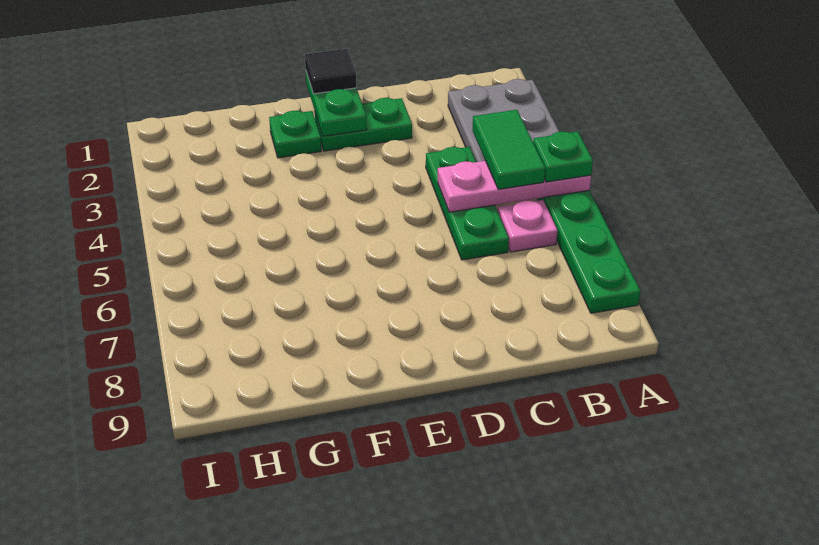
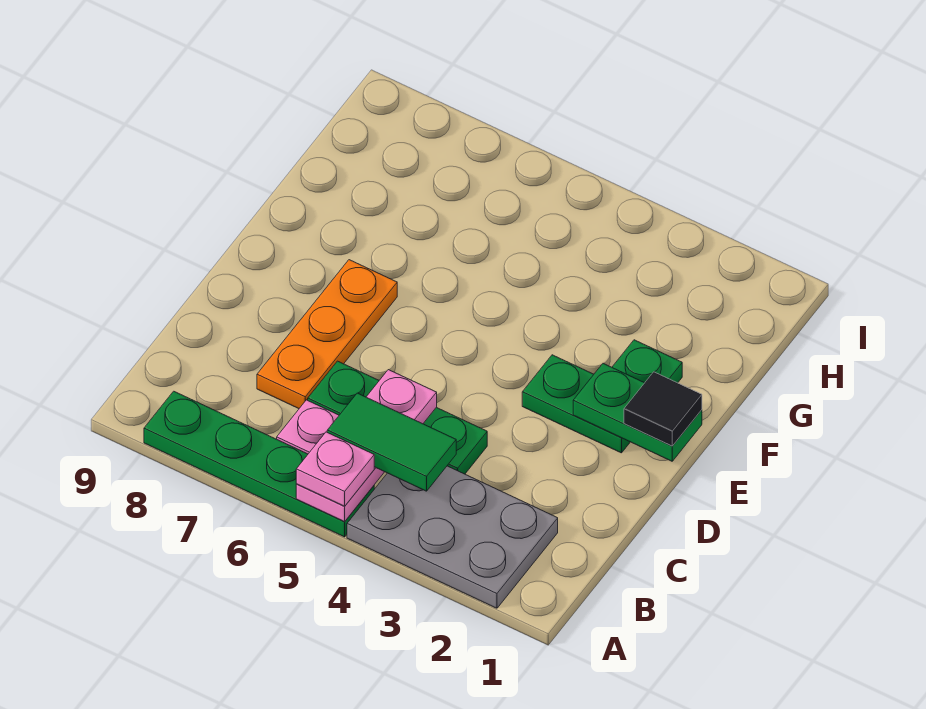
green plate A5 level 3 -> pink plate A5 level 3
none -> orange plate C7:E7 level 1
green plate D2:E2 level 1 -> green plate E2:E3 level 1

